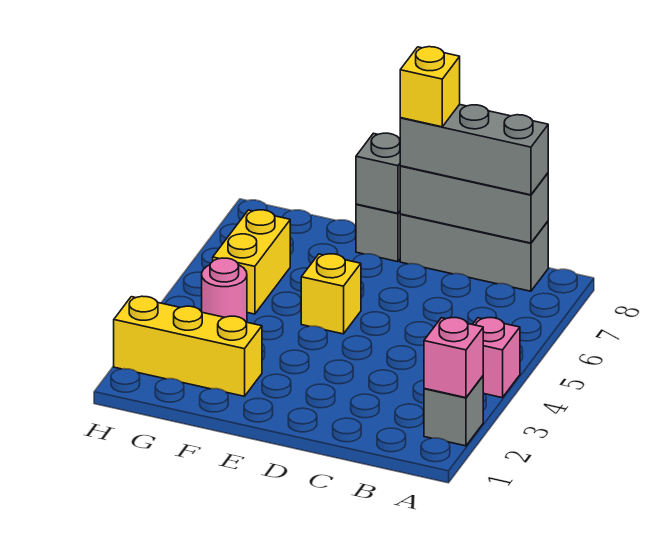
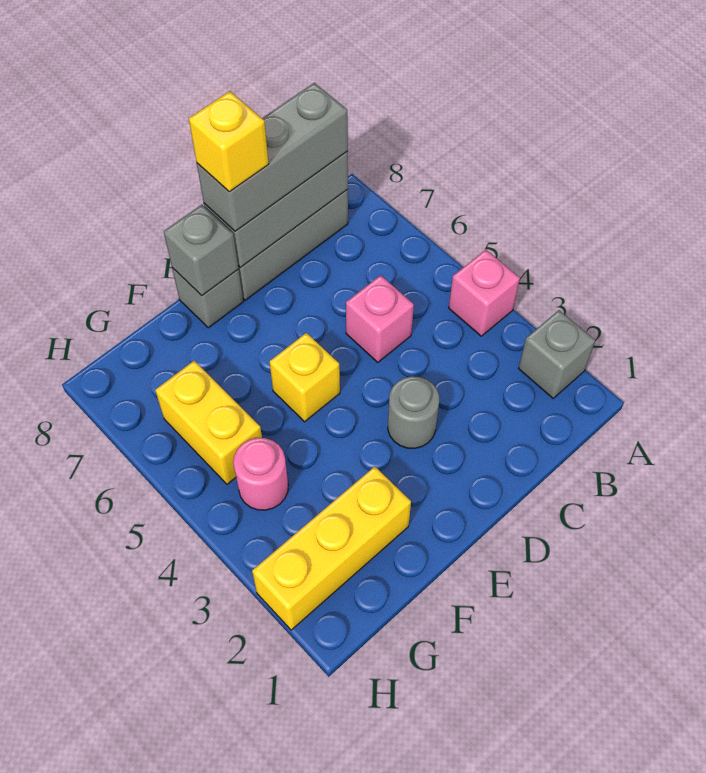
pink brick A2 level 2 -> pink brick C5 level 1
none -> grey round brick D3 level 1

